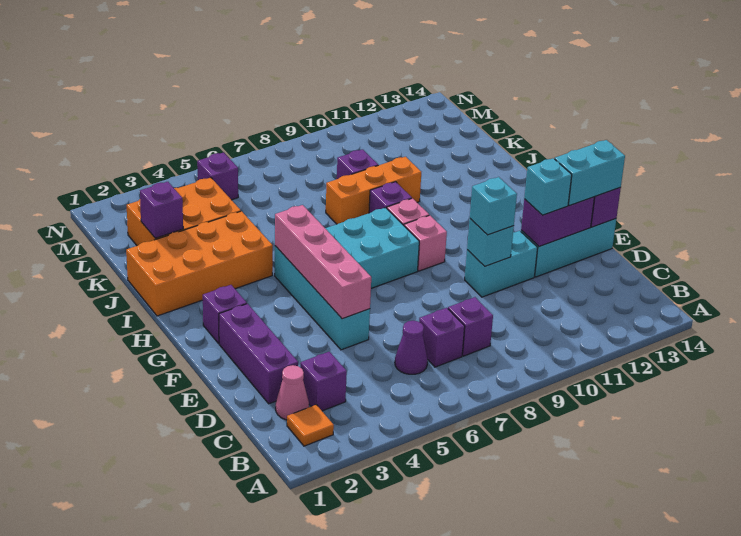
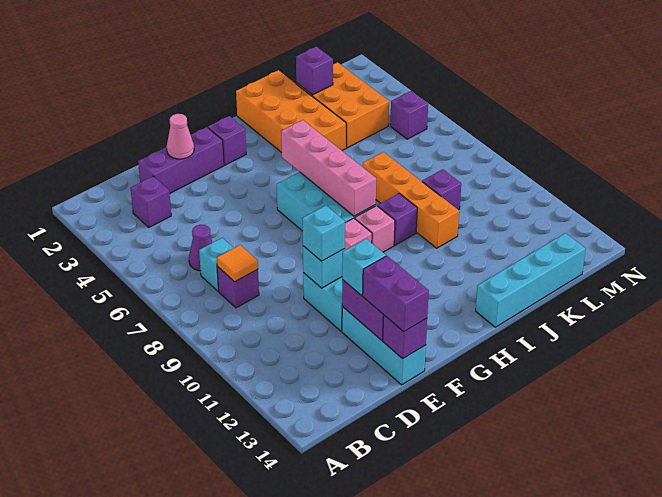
orange tile B2 level 1 -> orange tile C8 level 2
pink cone C2 level 1 -> pink cone E2 level 2
purple brick C7 level 1 -> cyan brick C7 level 1
cyan brick E5:H5 level 1 -> cyan brick I14:L14 level 1
pink brick E5:H5 level 2 -> pink brick H5:H8 level 2
cyan brick E13:E14 level 3 -> purple brick E13:E14 level 3
orange brick J8:J10 level 1 -> orange brick J7:J10 level 1

